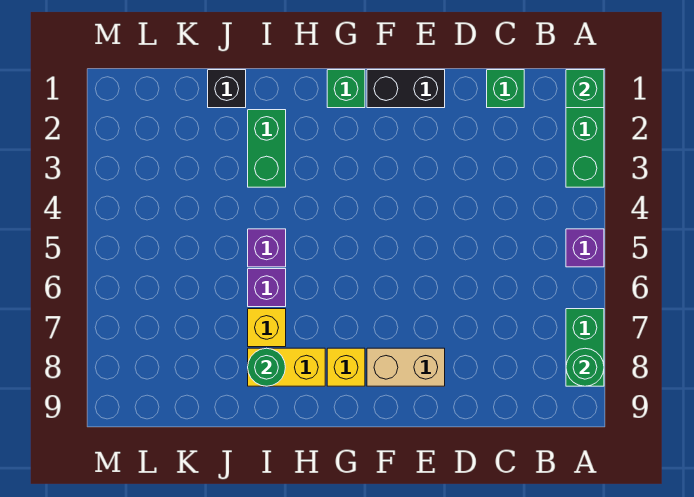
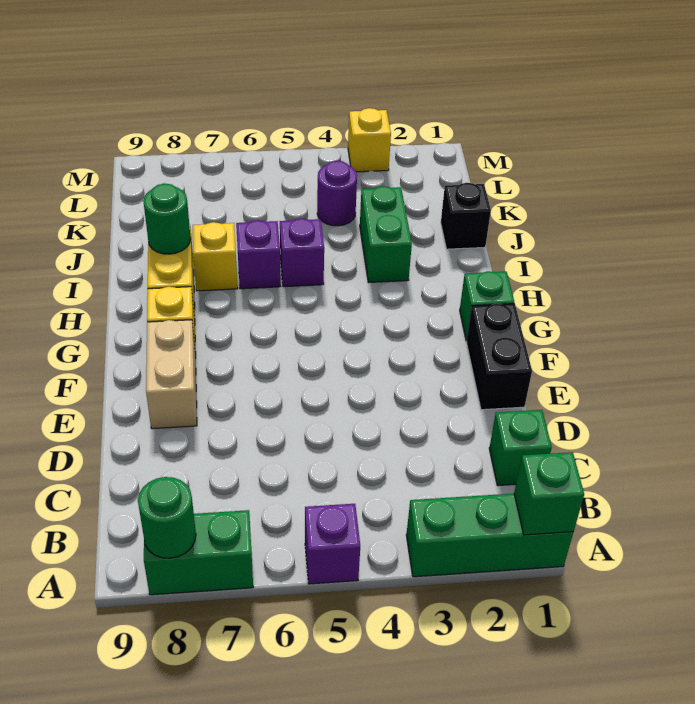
green brick I2:I3 level 1 -> green brick I3:J3 level 1
none -> purple round brick K4 level 1
none -> yellow brick M3 level 1

